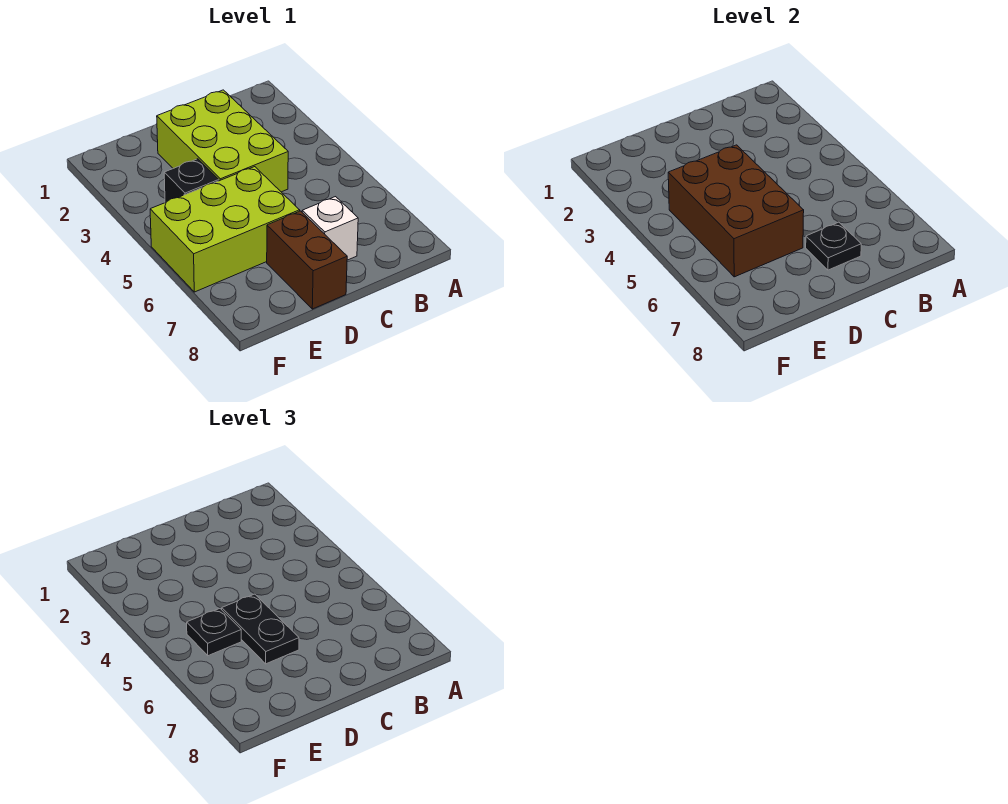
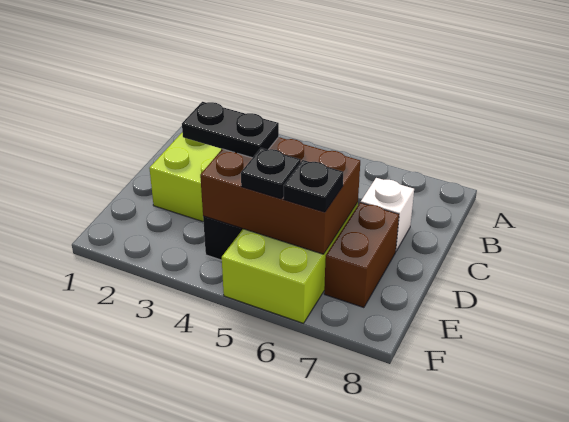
black plate C7 level 2 -> black plate E6 level 3
black plate D5:D6 level 3 -> black plate D3:D4 level 3
brown brick D7:D8 level 1 -> brown brick D7:E7 level 1

